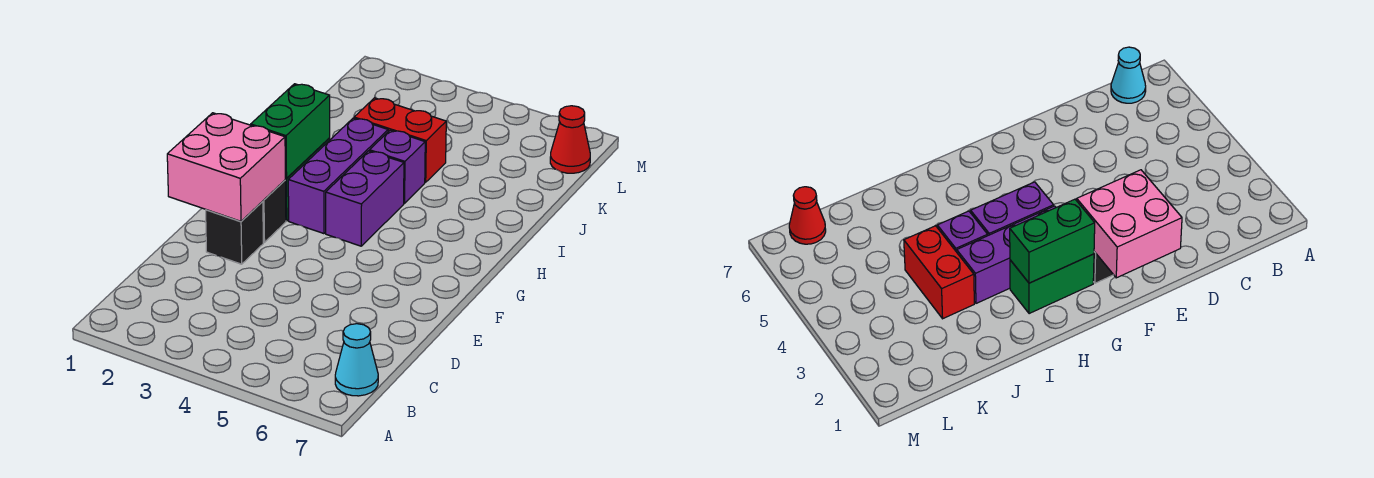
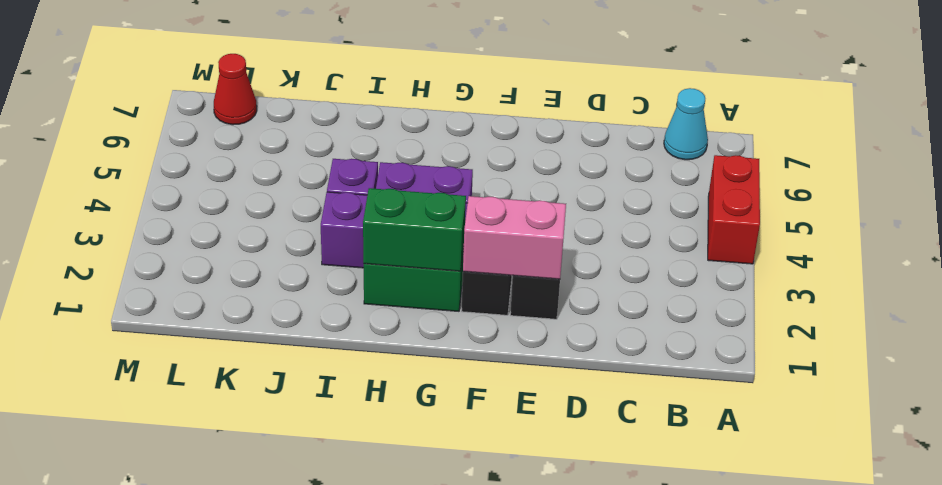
pink brick E1:F2 level 2 -> pink brick E2:F2 level 2
red brick J3:J4 level 1 -> red brick A4:A5 level 1

